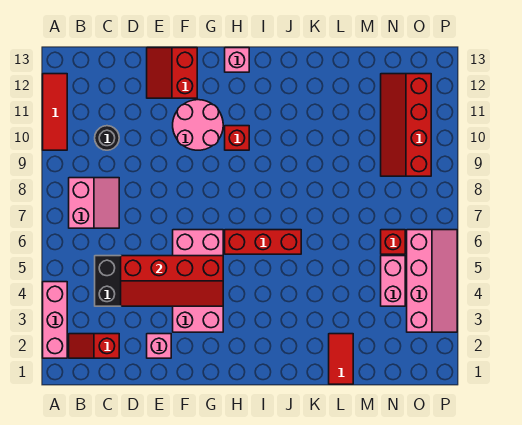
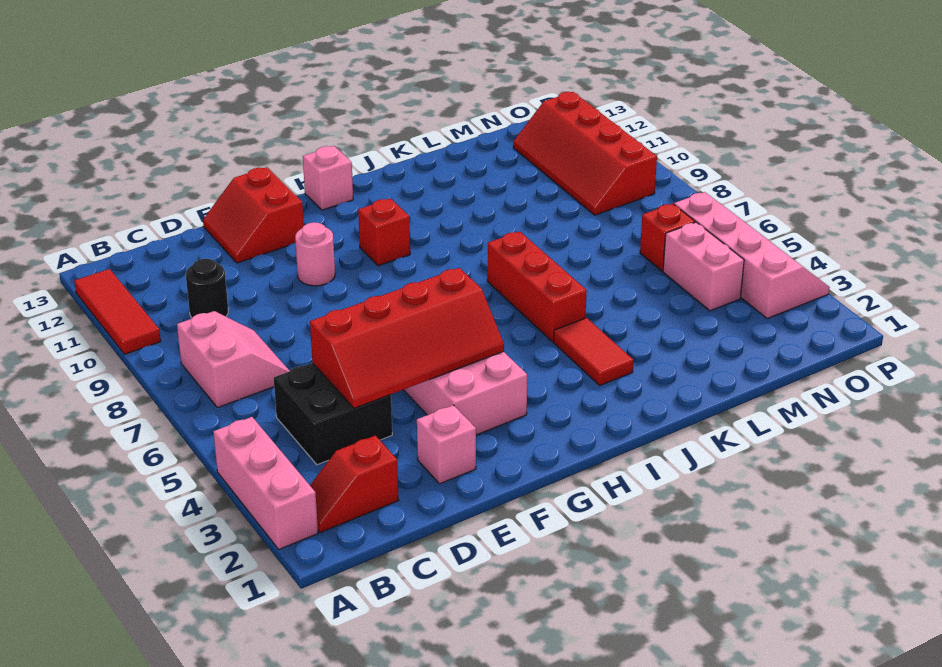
pink round brick F10:G11 level 1 -> pink round brick F10 level 1
red brick H6:J6 level 1 -> red brick J5:J7 level 1
red tile L1:L2 level 1 -> red tile J3:J4 level 1

